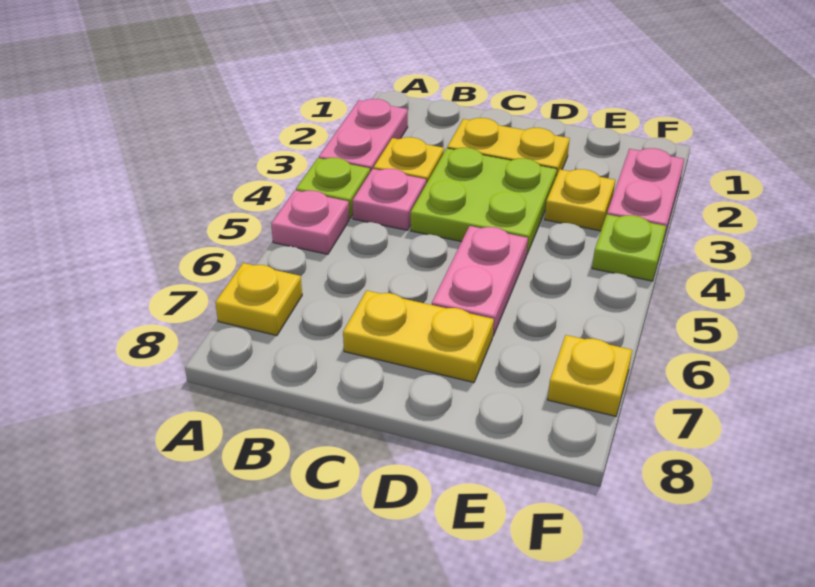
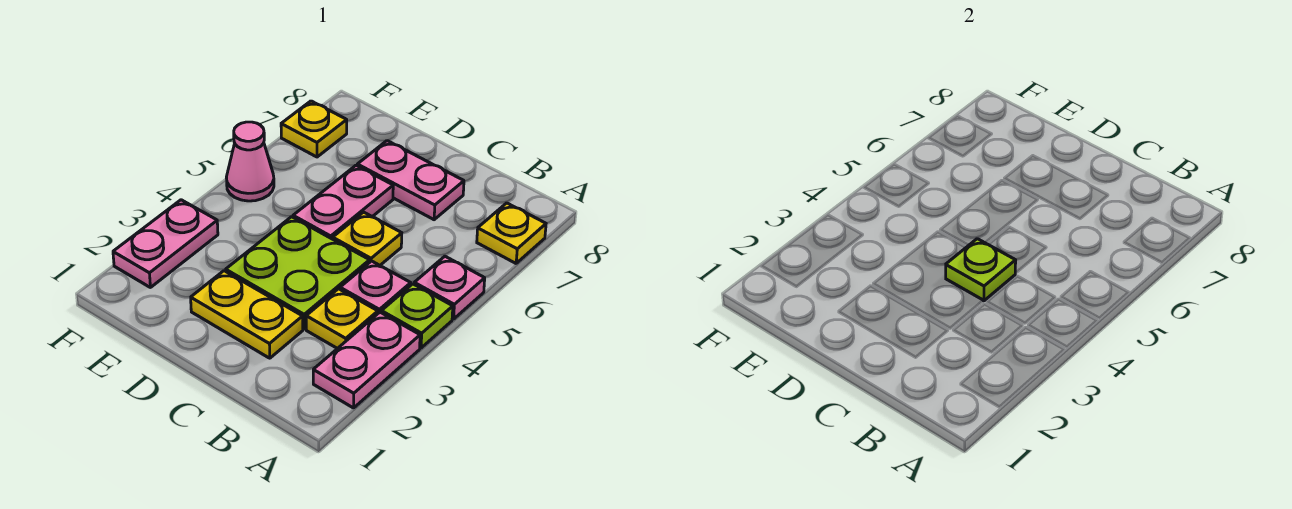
yellow plate C7:D7 level 1 -> pink plate C7:D7 level 1
yellow plate E3 level 1 -> yellow plate C5 level 1
lime plate F4 level 1 -> lime plate C4 level 2
none -> pink cone F5 level 1

